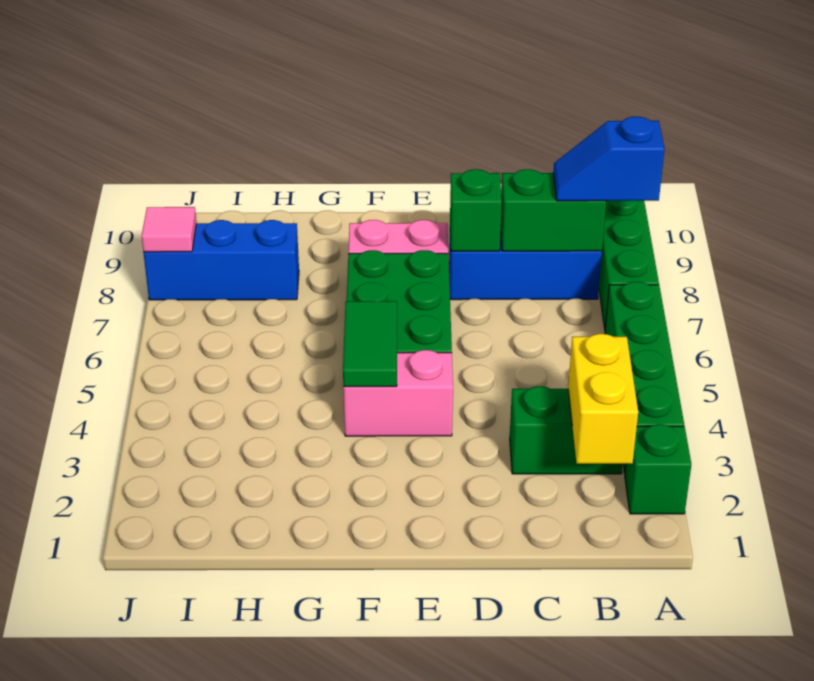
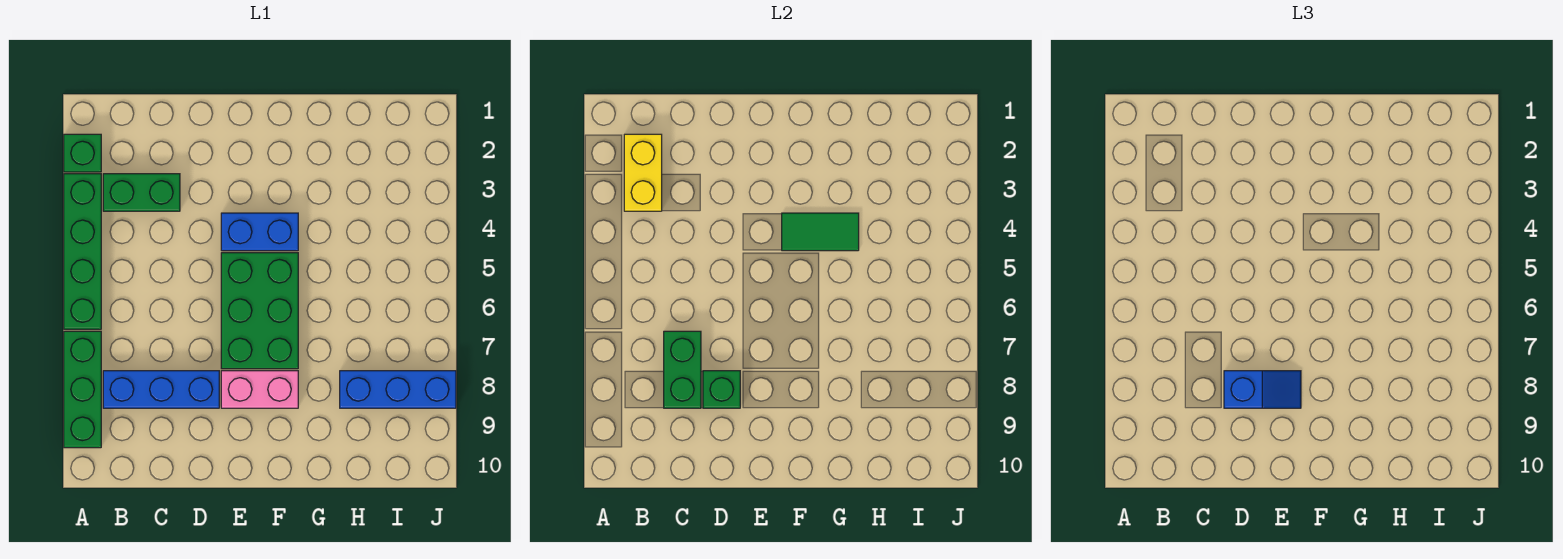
blue slope A8:B8 level 3 top A -> blue slope D8:E8 level 3 top D
green brick B8:C8 level 2 -> green brick C7:C8 level 2
pink brick E4:F4 level 1 -> blue brick E4:F4 level 1
green tile F4:F5 level 2 -> green tile F4:G4 level 2
pink tile J8 level 2 -> none

